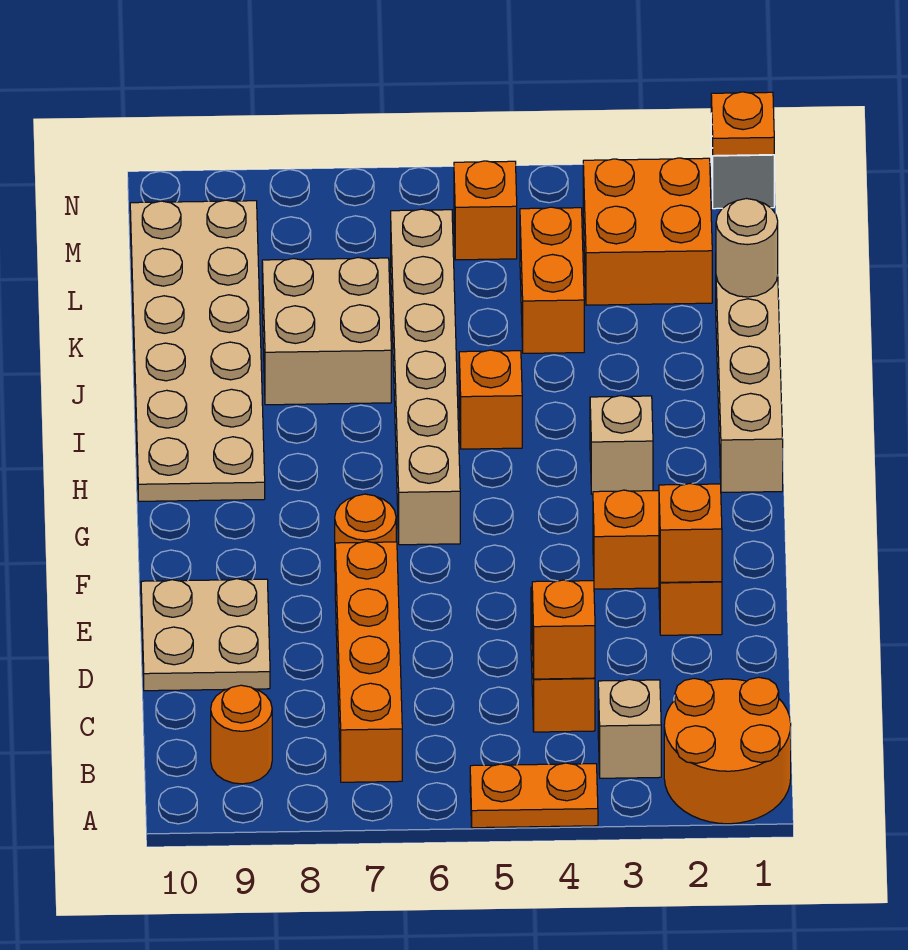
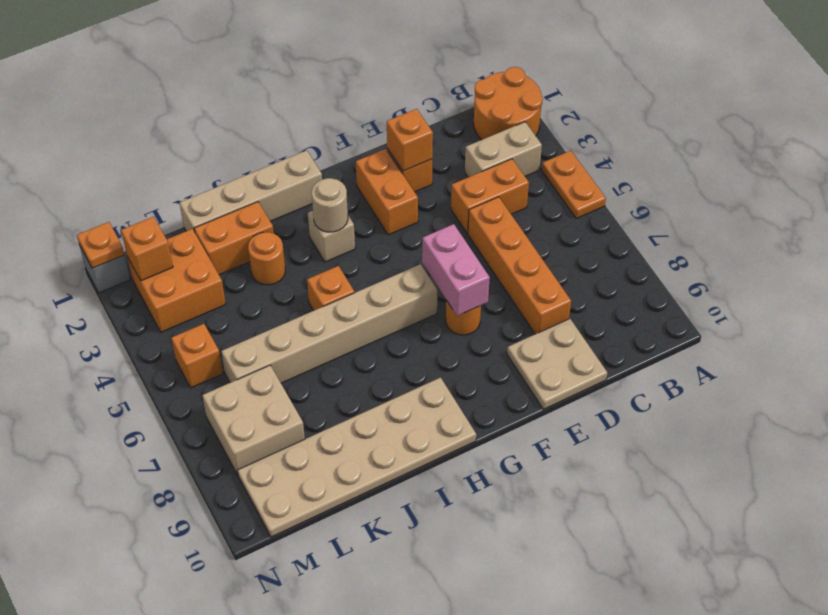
tan brick B3 level 1 -> tan brick B3:C3 level 1
orange brick B7:E7 level 1 -> orange brick D5:D8 level 1
orange round brick B9 level 1 -> orange round brick J3 level 1
orange brick C4 level 2 -> orange brick M2 level 2
none -> pink brick F6:F7 level 2
tan brick J7:K8 level 1 -> tan brick L7:M8 level 1
tan round brick K1 level 2 -> tan round brick H3 level 2
orange brick K4:L4 level 1 -> orange brick J2:K2 level 1

